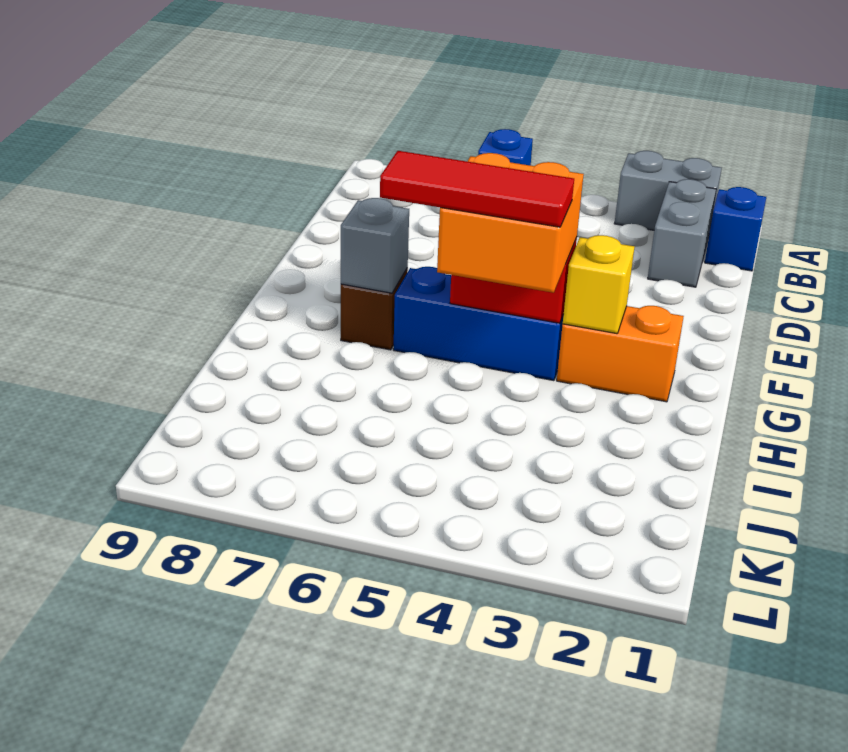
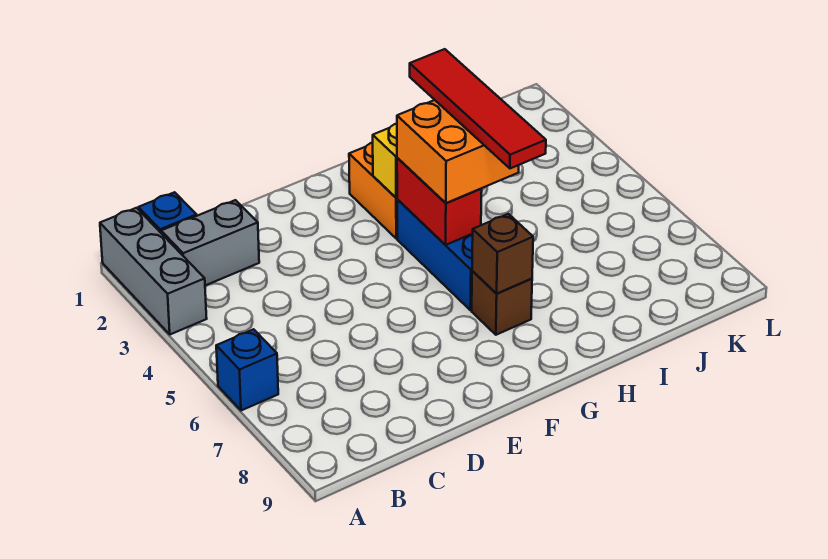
grey brick A2:A3 level 1 -> grey brick A1:A3 level 1
grey brick G7 level 2 -> brown brick G7 level 2
red tile H4:H6 level 4 -> red tile H3:H6 level 4

